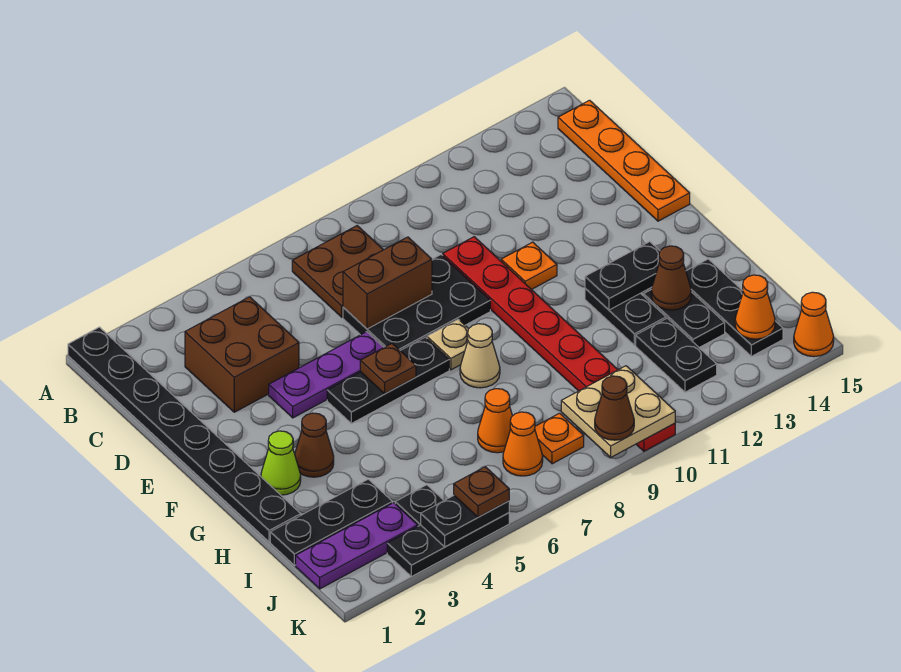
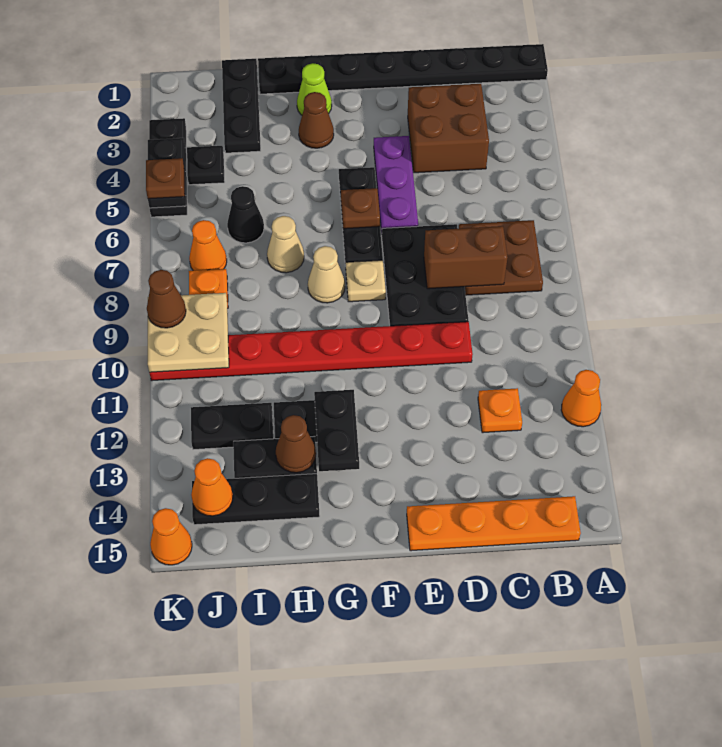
brown brick D7:D8 level 2 -> brown brick C8:D8 level 2
orange plate E11 level 1 -> orange plate C12 level 1
none -> tan cone H7 level 1
none -> black cone I6 level 1
orange cone I7 level 1 -> orange cone A12 level 1
purple plate J1:J3 level 1 -> none

